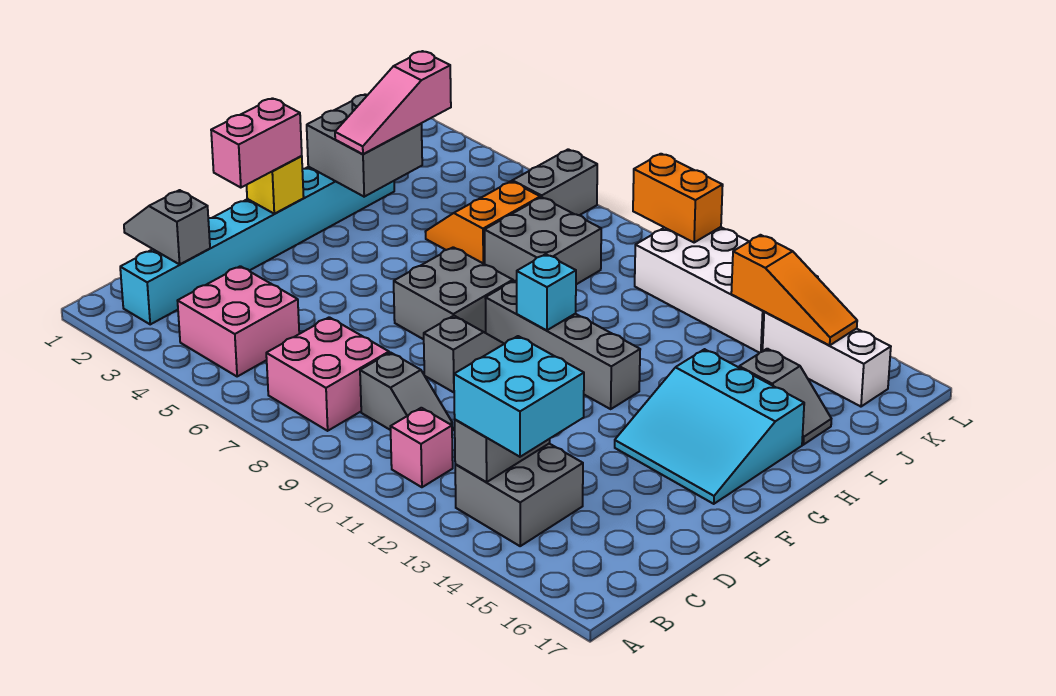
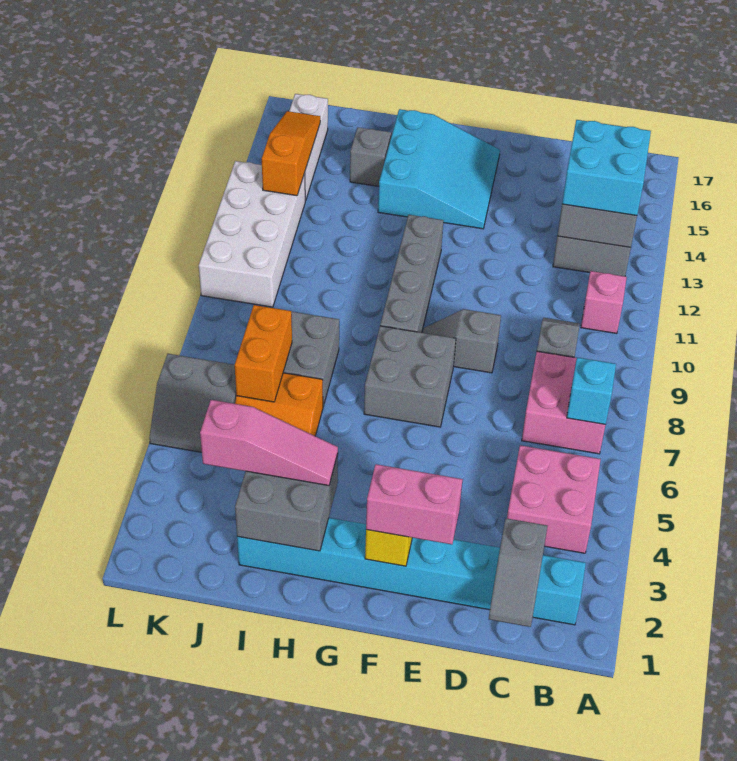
cyan brick G10 level 2 -> cyan brick B7 level 2
orange brick L9:L10 level 2 -> orange brick J6:J7 level 2

